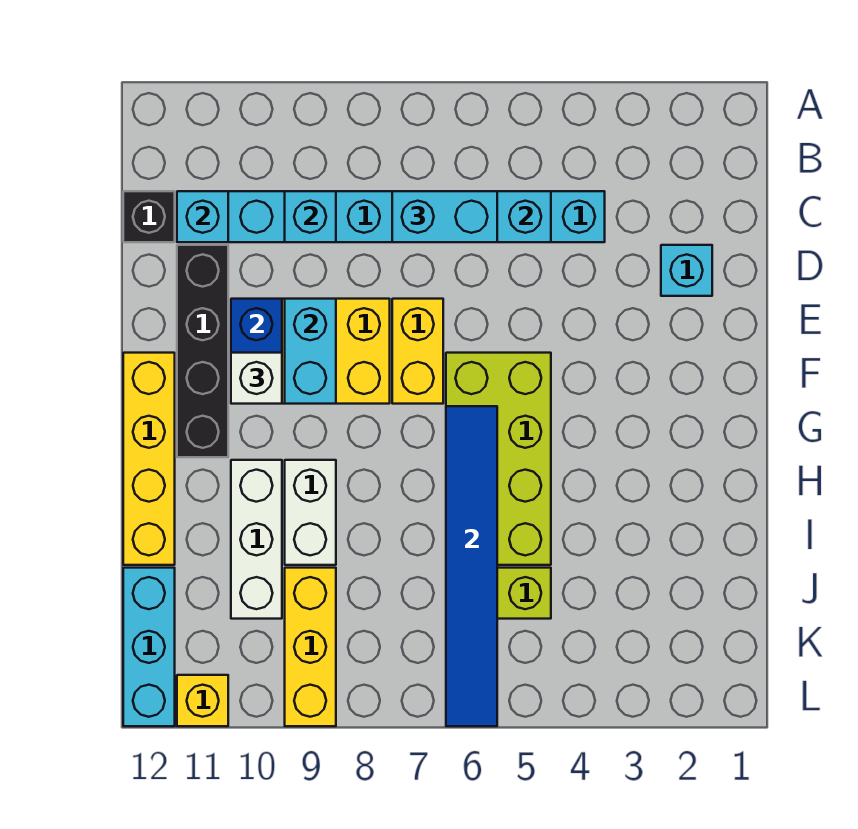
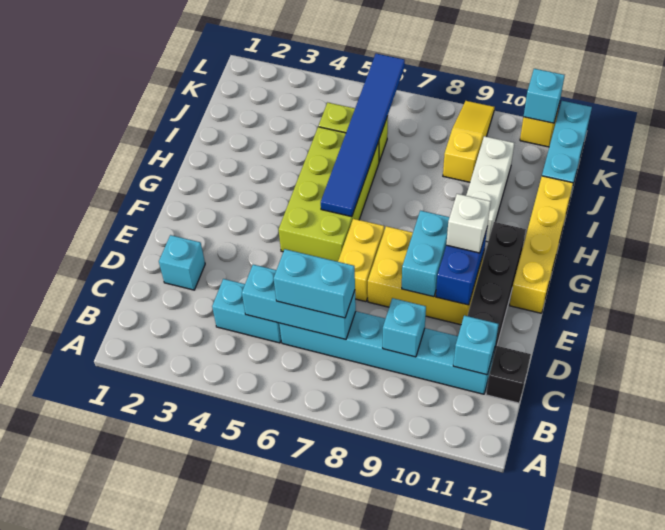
white brick H9:I9 level 1 -> none
yellow brick J9:L9 level 1 -> yellow slope J9:L9 level 1 top J
none -> cyan brick L11 level 2

